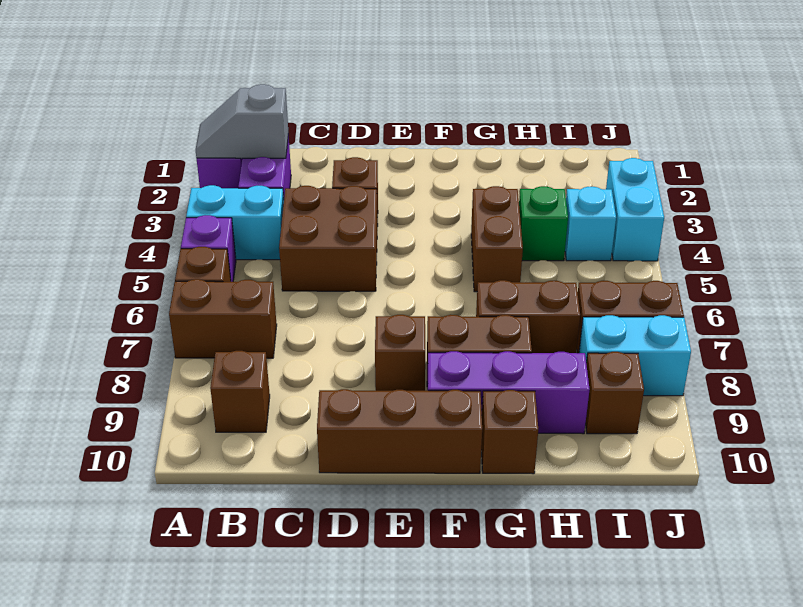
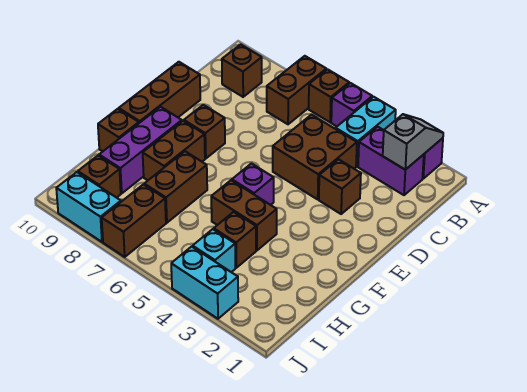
none -> purple brick F5 level 1
green brick H4 level 1 -> brown brick H4 level 1
cyan brick I8:J8 level 1 -> cyan brick J8:J9 level 1

